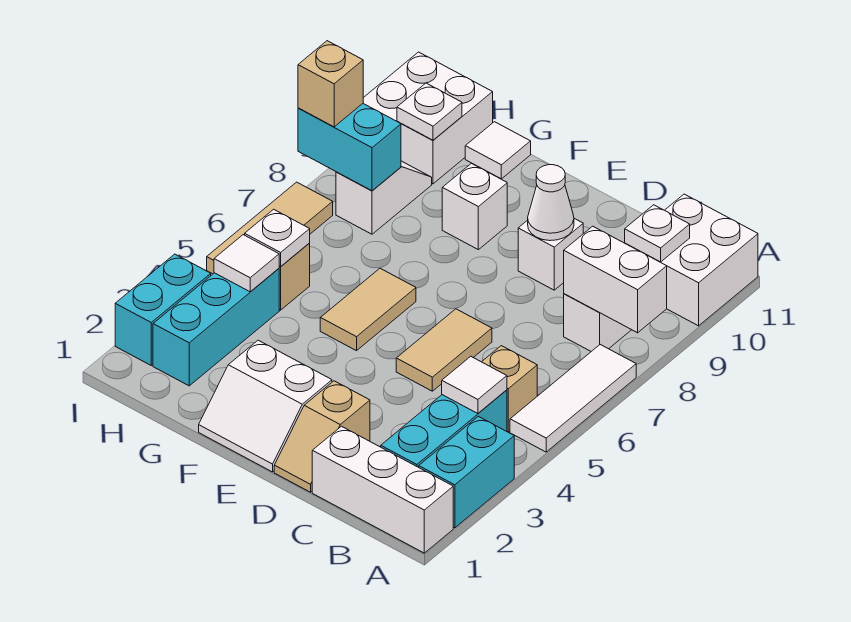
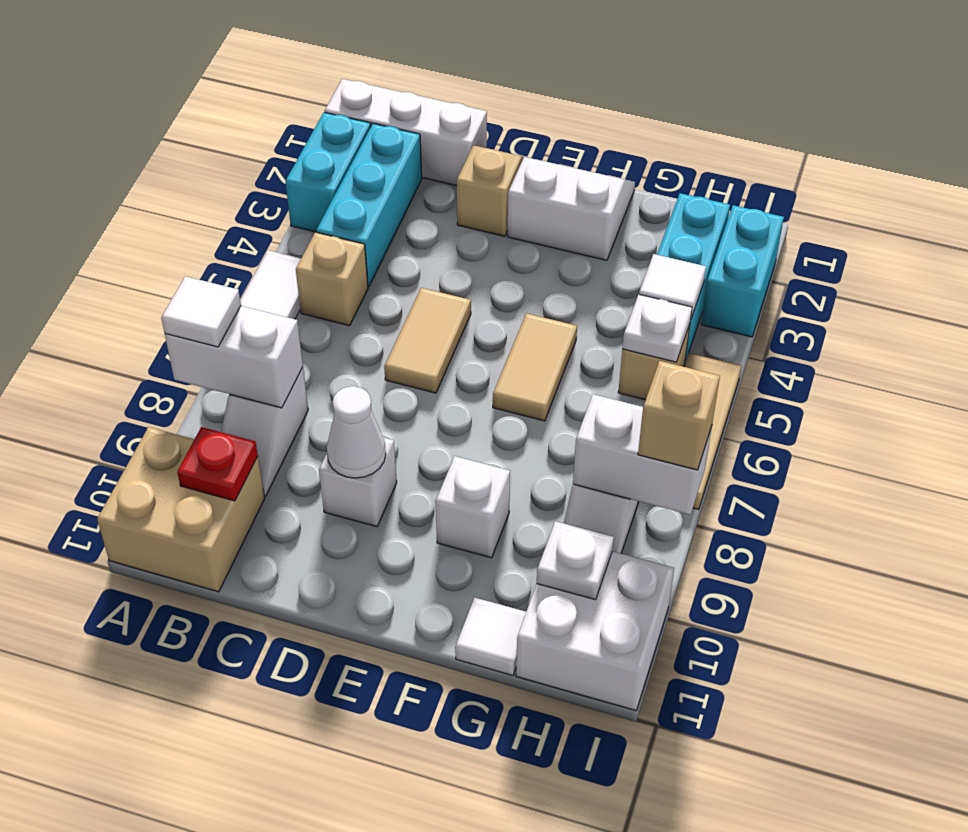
white brick A10:B11 level 1 -> tan brick A10:B11 level 1
white tile B4 level 2 -> white tile A8 level 3
white plate B10 level 2 -> red plate B10 level 2
cyan brick H8:I8 level 2 -> white brick H8:I8 level 2

